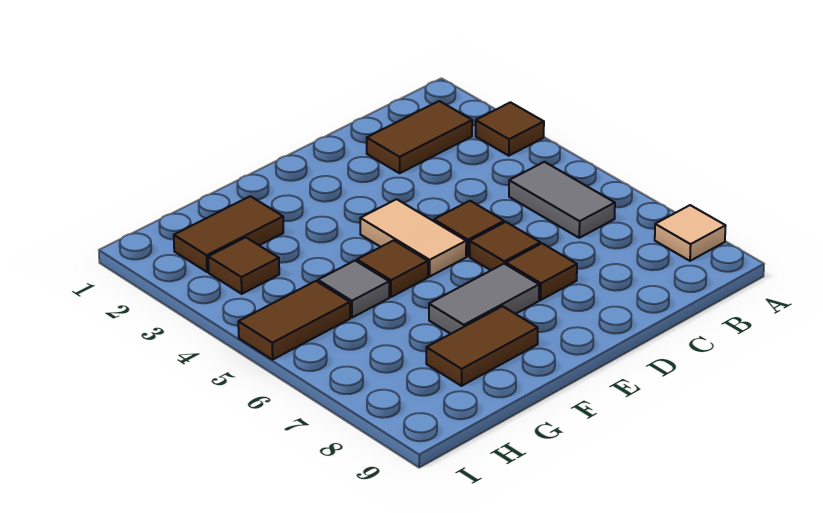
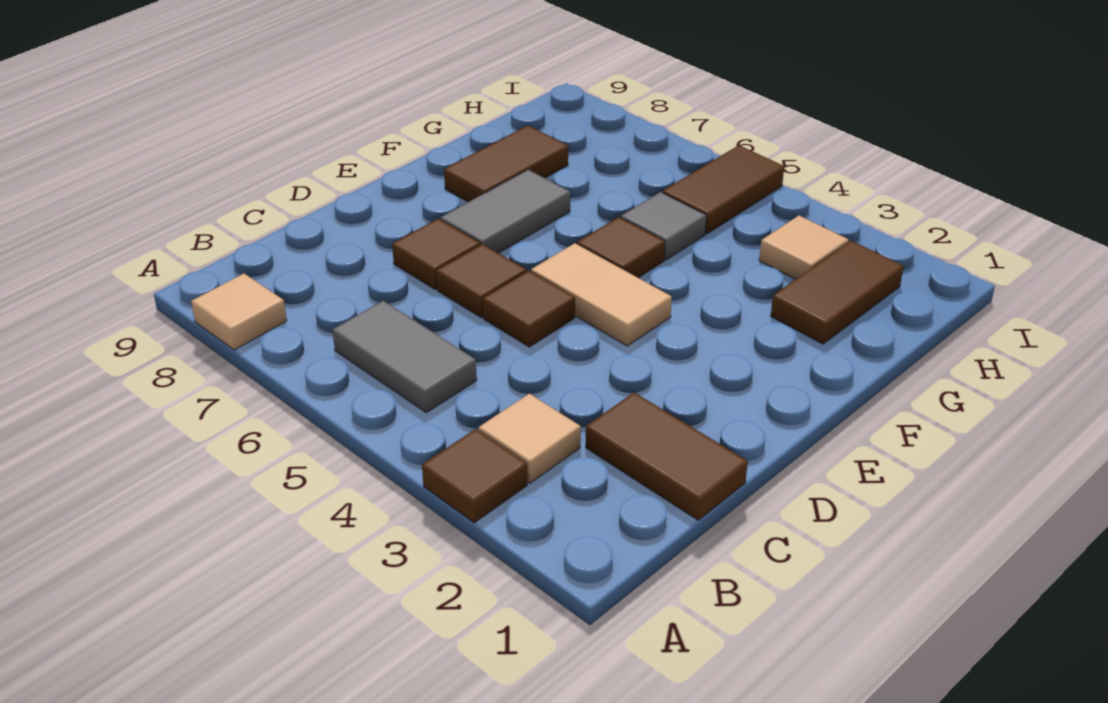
brown tile B2:C2 level 1 -> brown tile C1:C2 level 1
none -> tan tile B3 level 1
brown tile H3 level 1 -> tan tile H3 level 1

